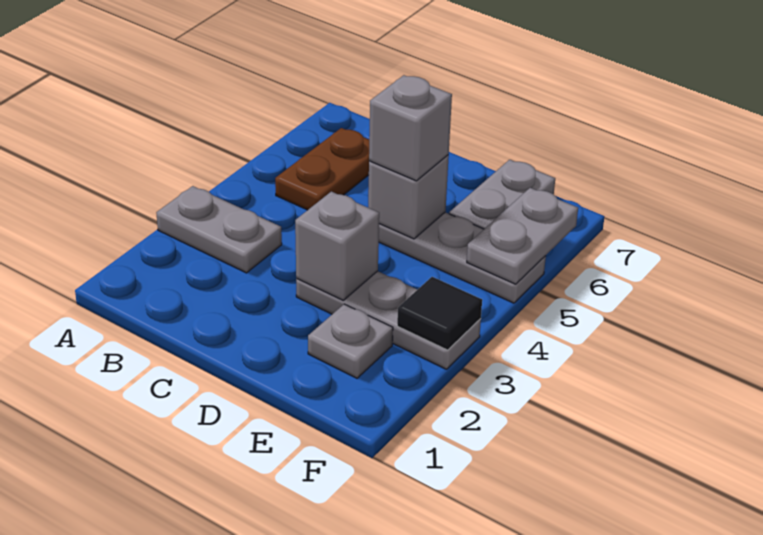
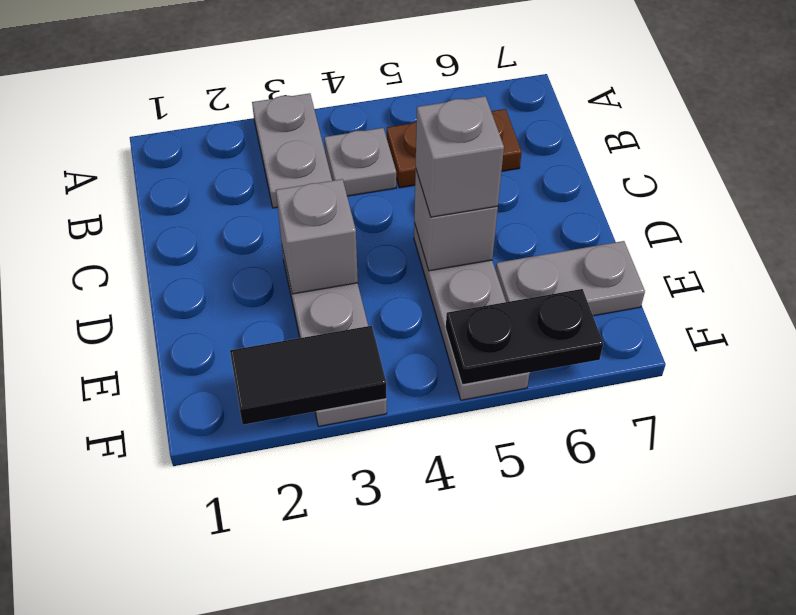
grey plate E2 level 1 -> grey plate B4 level 1
black tile F3 level 2 -> black tile F2:F3 level 2
grey plate F5:F6 level 2 -> black plate F5:F6 level 2

